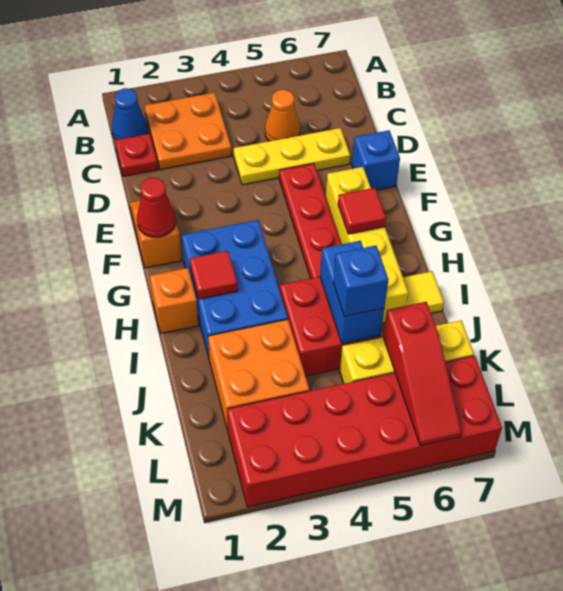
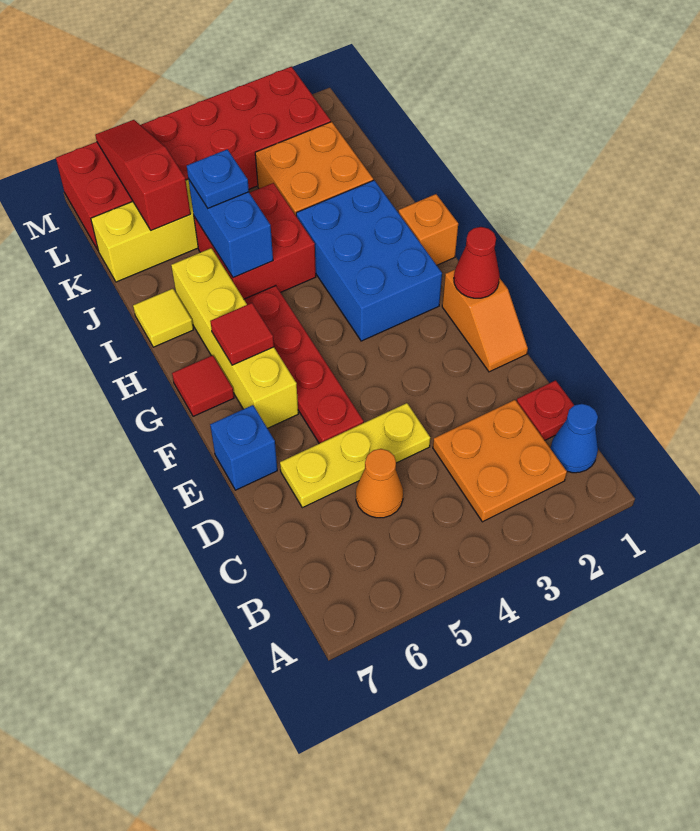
red tile H2 level 2 -> red tile G7 level 1
blue brick J5 level 3 -> blue plate J5 level 3

